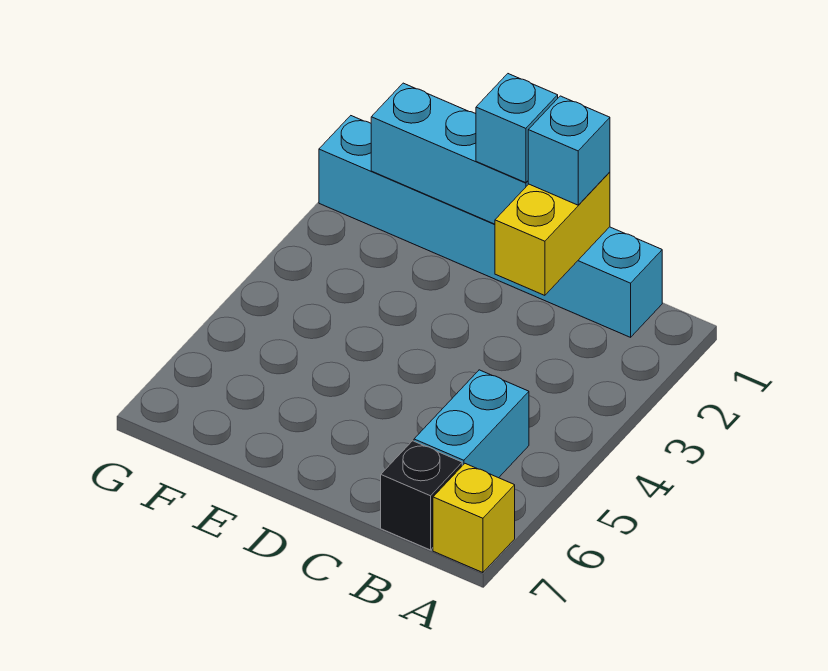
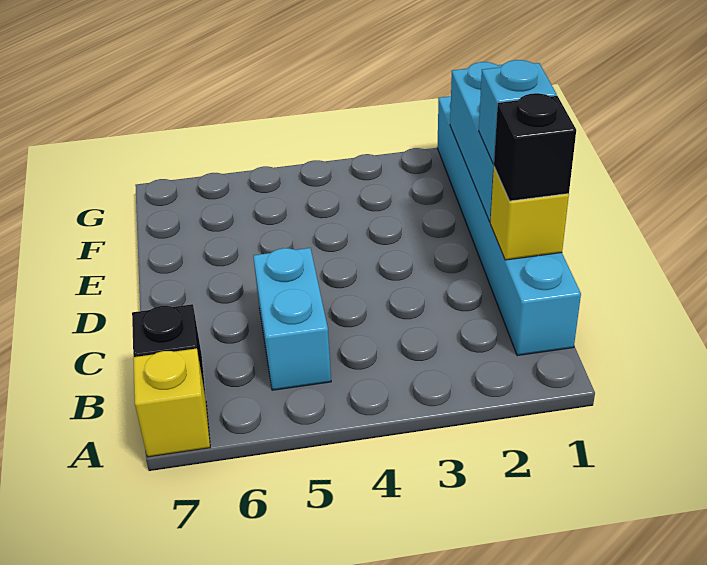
cyan brick B5:B6 level 1 -> cyan brick B5:C5 level 1
yellow brick C1:C2 level 2 -> yellow brick C1 level 2
cyan brick C1 level 3 -> black brick C1 level 3

